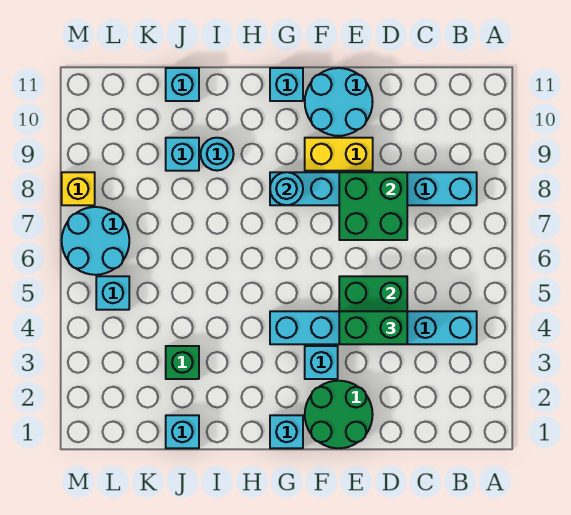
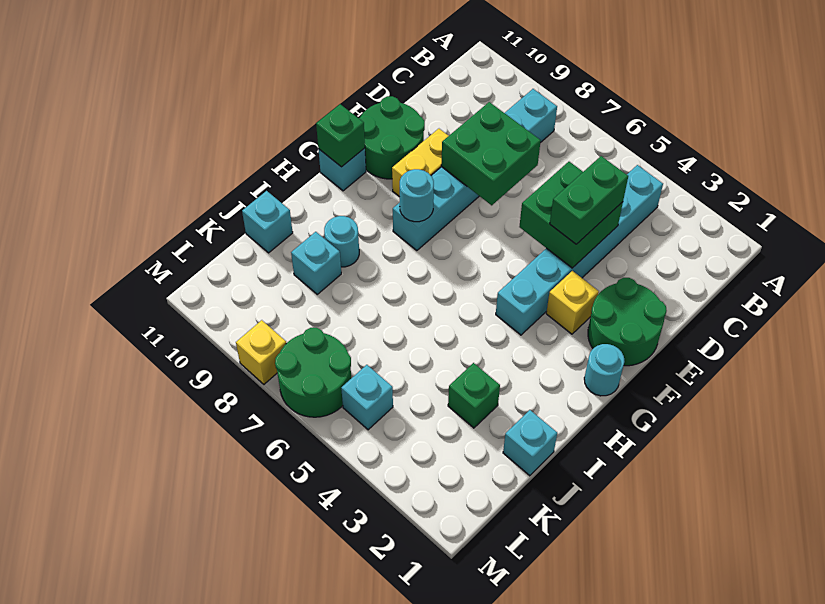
cyan round brick E10:F11 level 1 -> green round brick E10:F11 level 1
cyan brick F3 level 1 -> yellow brick F3 level 1
cyan brick G1 level 1 -> cyan round brick G1 level 1
none -> green brick G11 level 2
cyan round brick L6:M7 level 1 -> green round brick L6:M7 level 1

